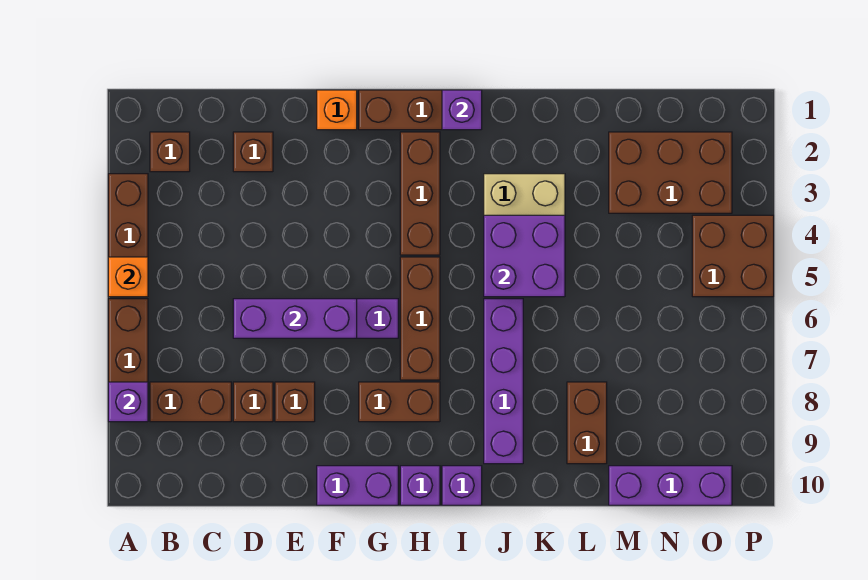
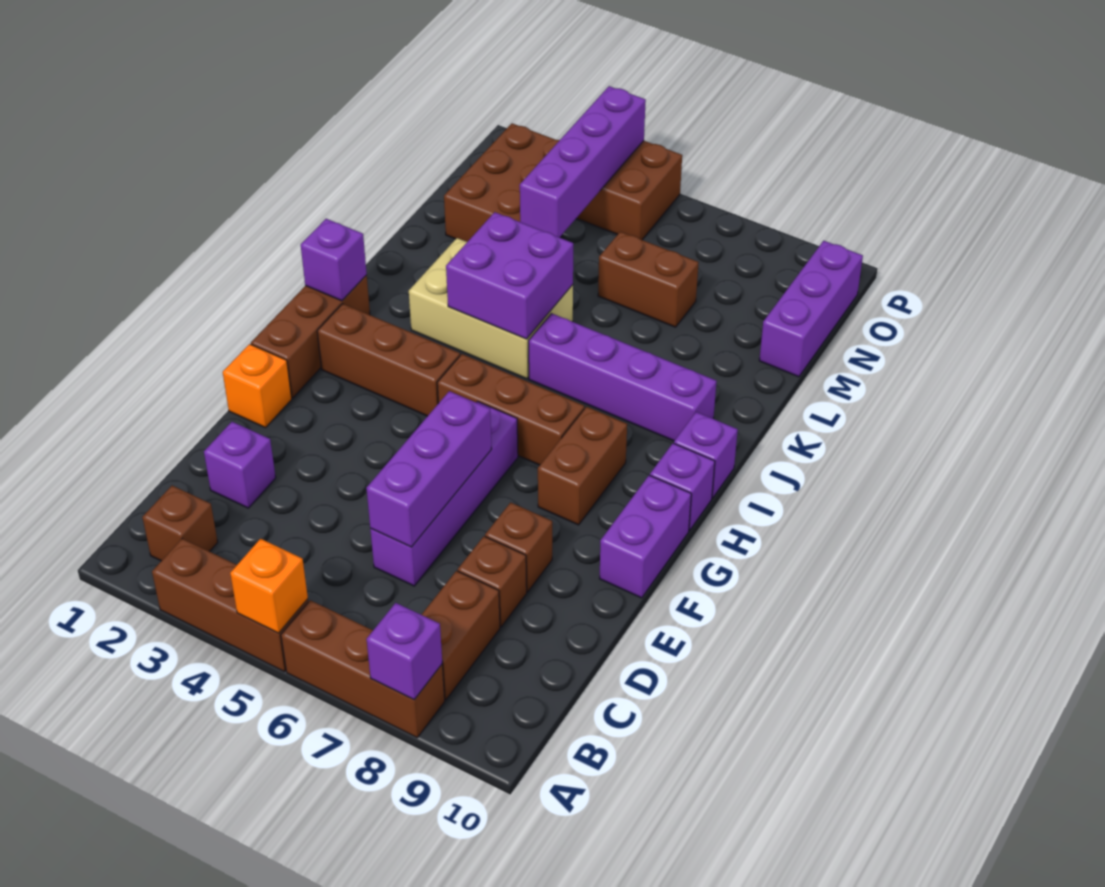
brown brick D2 level 1 -> purple brick D2 level 1
brown brick L8:L9 level 1 -> brown brick M6:M7 level 1
none -> purple brick M4:P4 level 2

